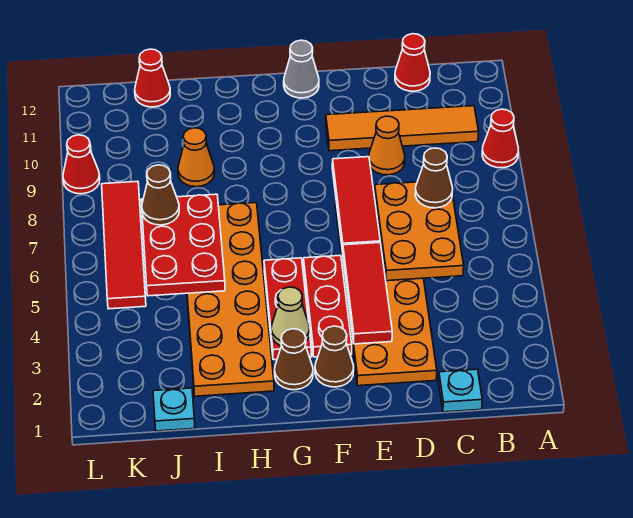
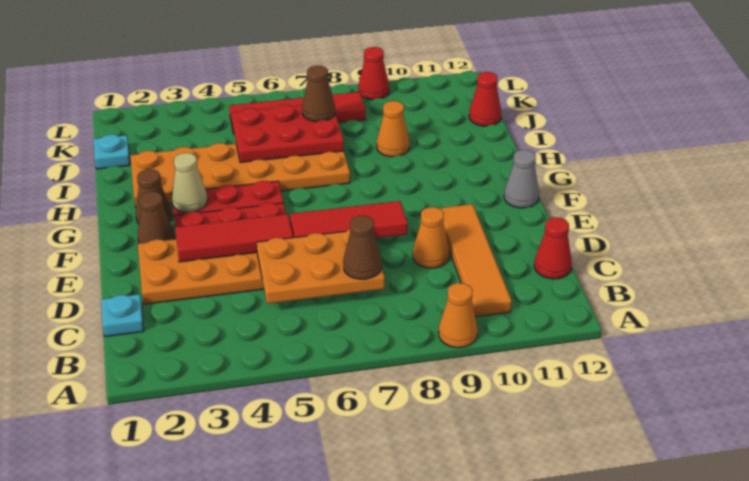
red cone A9 level 1 -> orange cone A9 level 1

